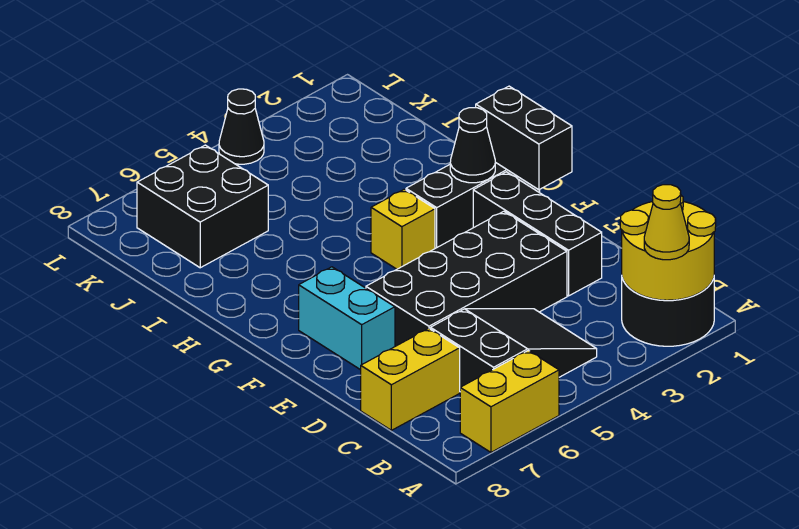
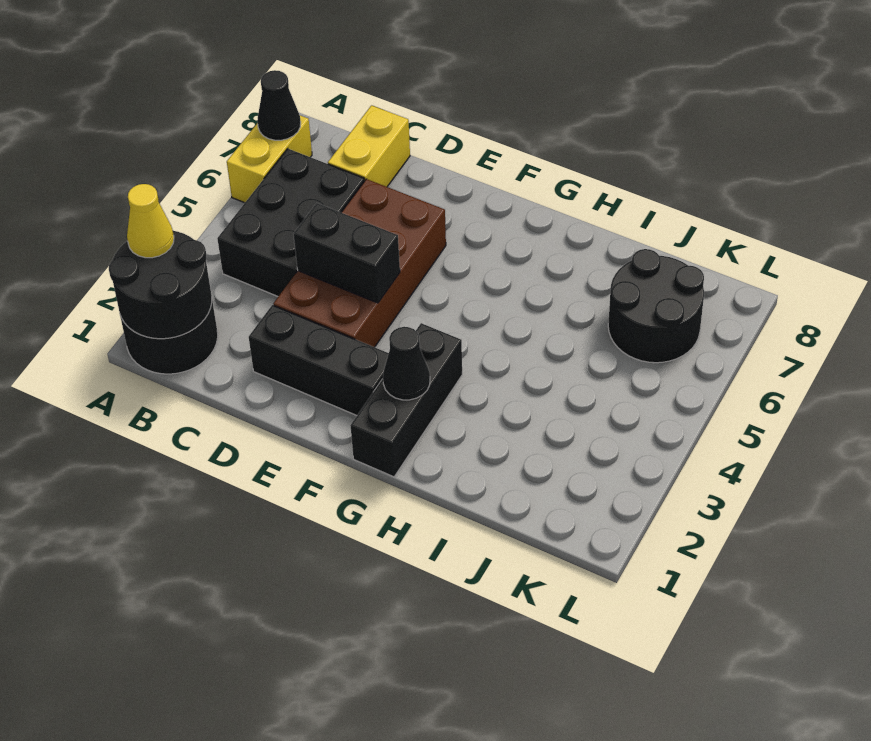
yellow round brick A1:B2 level 2 -> black round brick A1:B2 level 2
black slope B4:C6 level 1 top 6 -> black brick B4:C6 level 1
black brick D3:E6 level 1 -> brown brick D3:E6 level 1
cyan brick E7:F7 level 1 -> none
black brick F1:G1 level 2 -> black brick D4:E4 level 2
yellow brick G4 level 1 -> none
black brick J6:K7 level 1 -> black round brick J6:K7 level 1
black cone L4 level 1 -> black cone A7 level 2

